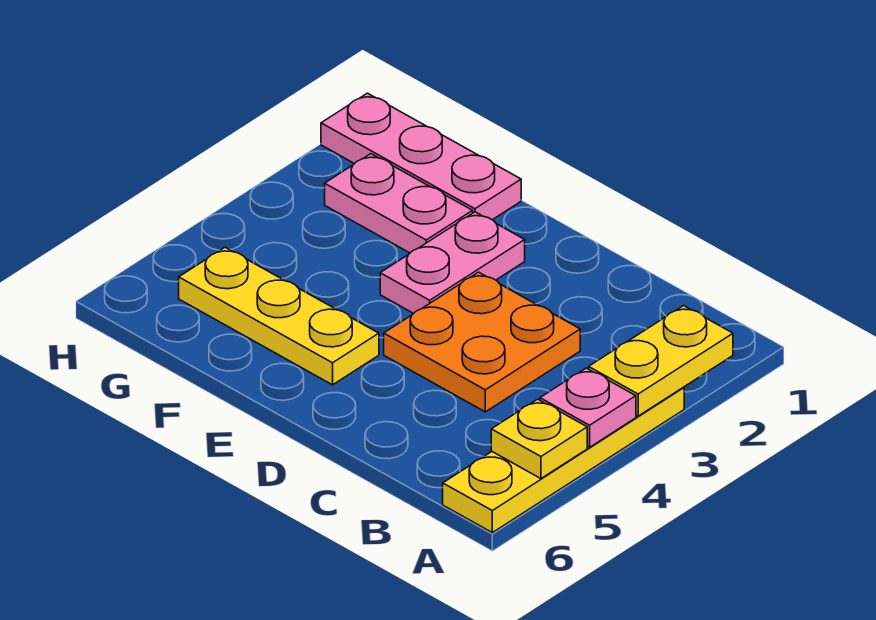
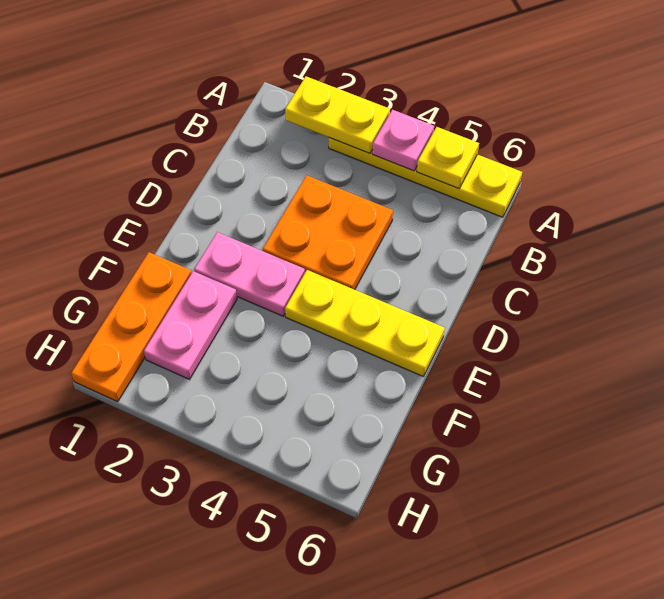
yellow plate E5:G5 level 1 -> yellow plate E4:E6 level 1
pink plate F1:H1 level 1 -> orange plate F1:H1 level 1

